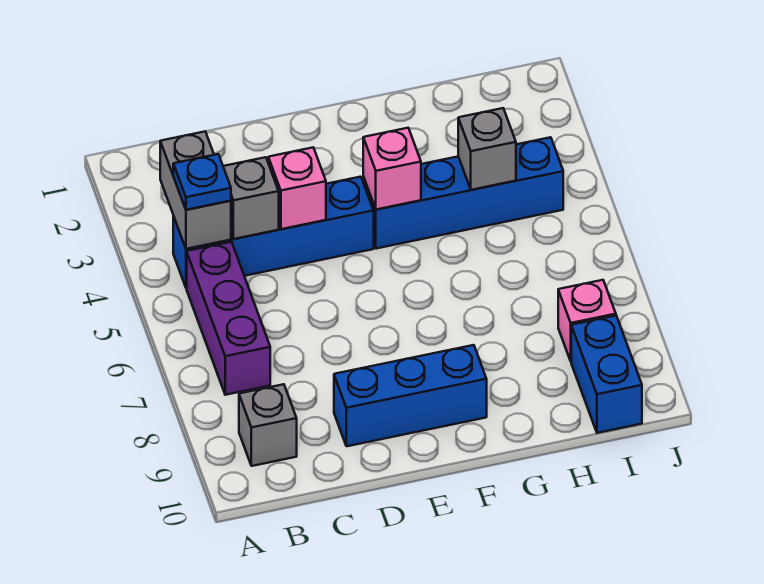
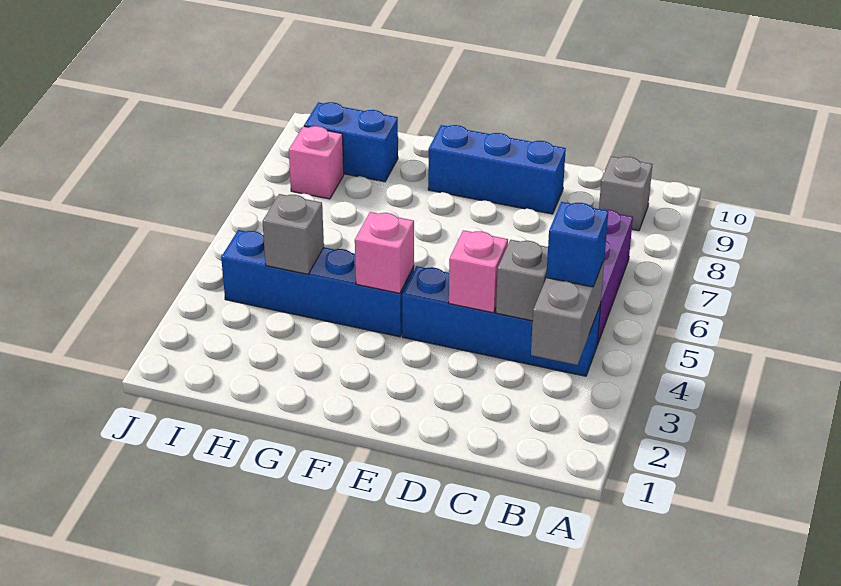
blue plate B4 level 3 -> blue brick B4 level 3
blue brick I9:I10 level 1 -> blue brick H9:I9 level 1

